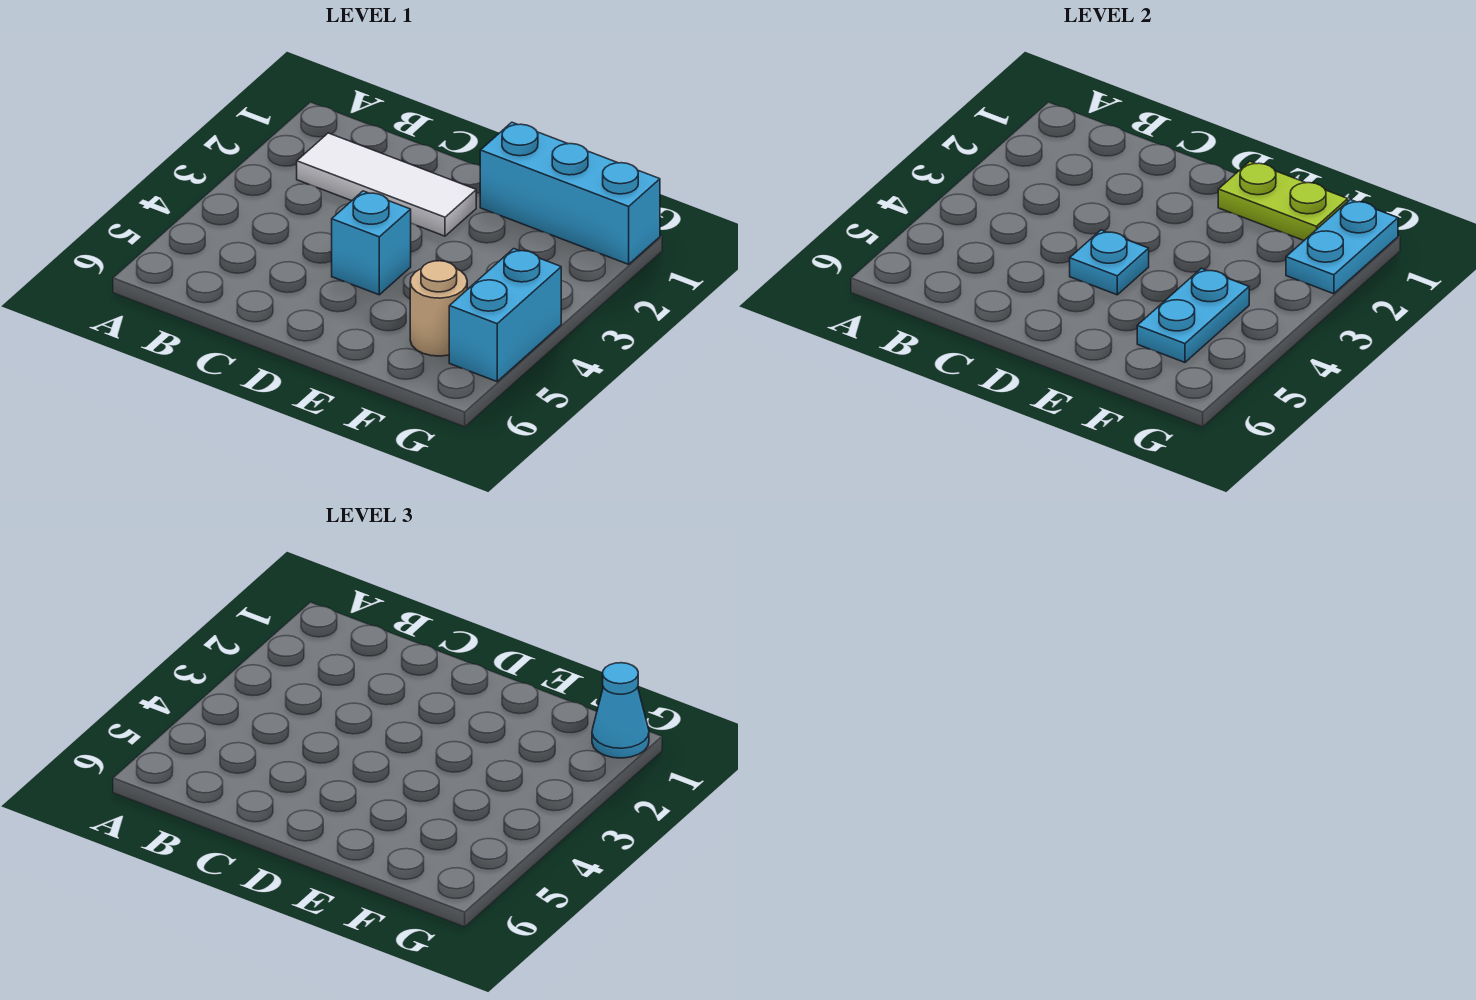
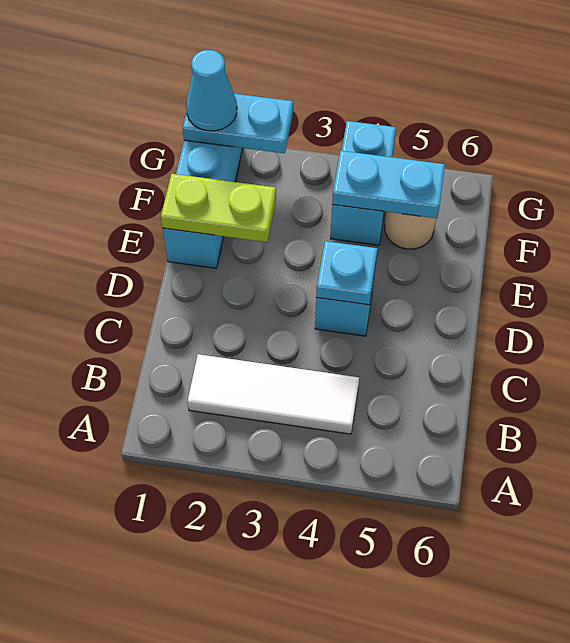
white tile B2:D2 level 1 -> white tile B2:B4 level 1
lime plate E1:F1 level 2 -> lime plate E1:E2 level 2
cyan brick G4:G5 level 1 -> cyan brick F4:G4 level 1

